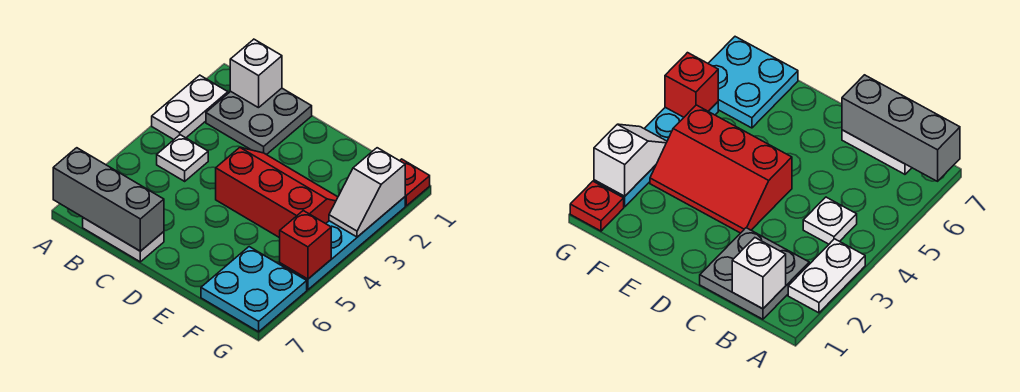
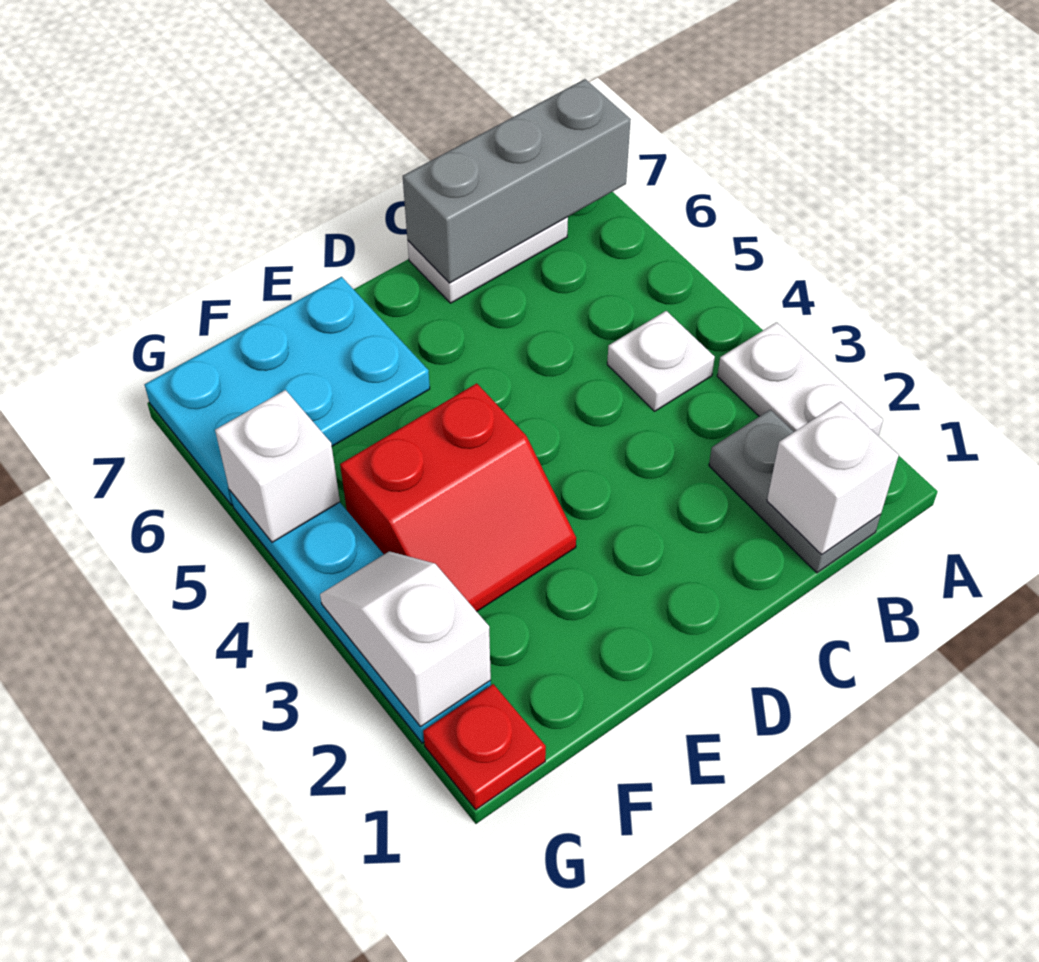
grey plate B1:C2 level 1 -> grey plate B1:B2 level 1
red slope D3:F4 level 1 top 4 -> red slope E3:F4 level 1 top 4
cyan plate F6:G7 level 1 -> cyan plate E6:G7 level 1
red brick G5 level 2 -> white brick G5 level 2

